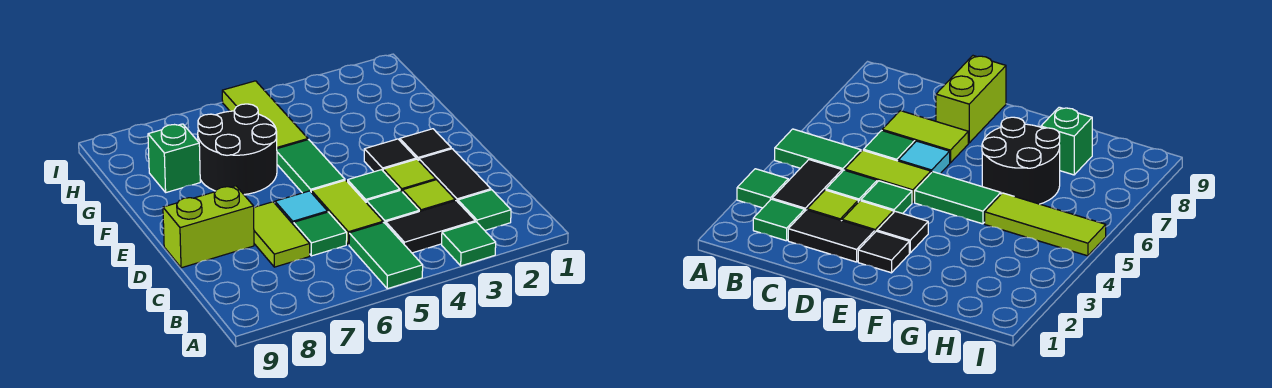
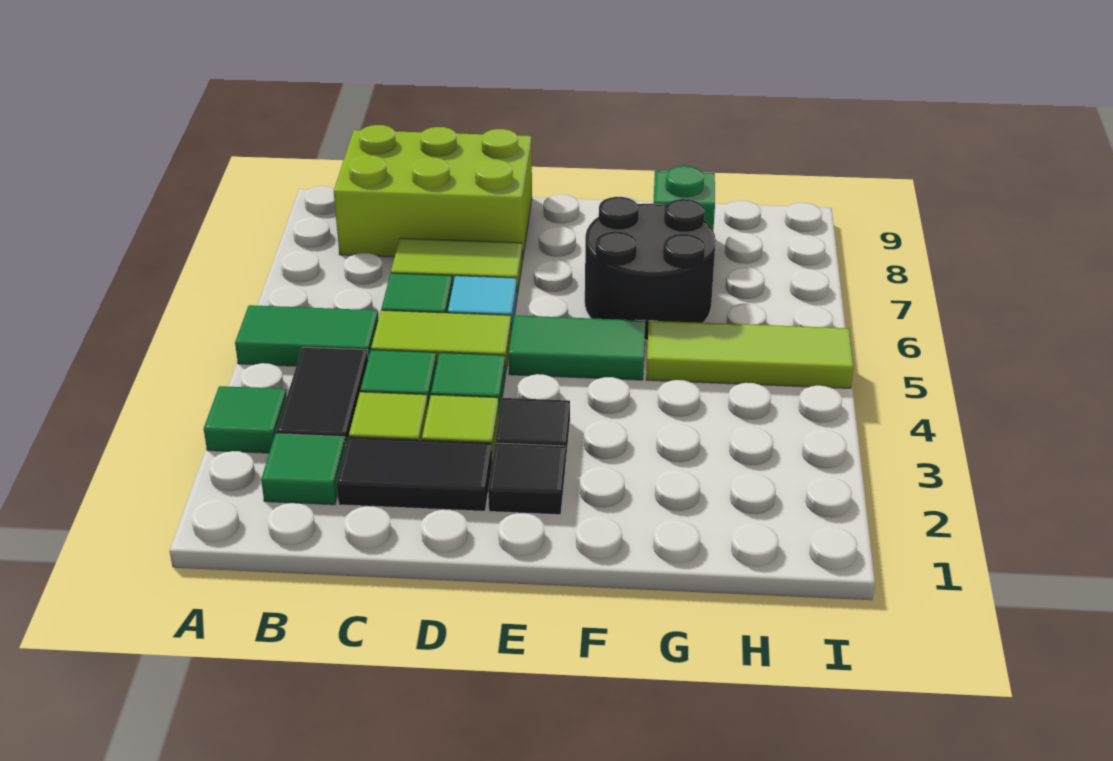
lime brick D8:D9 level 1 -> lime brick B8:D9 level 1

